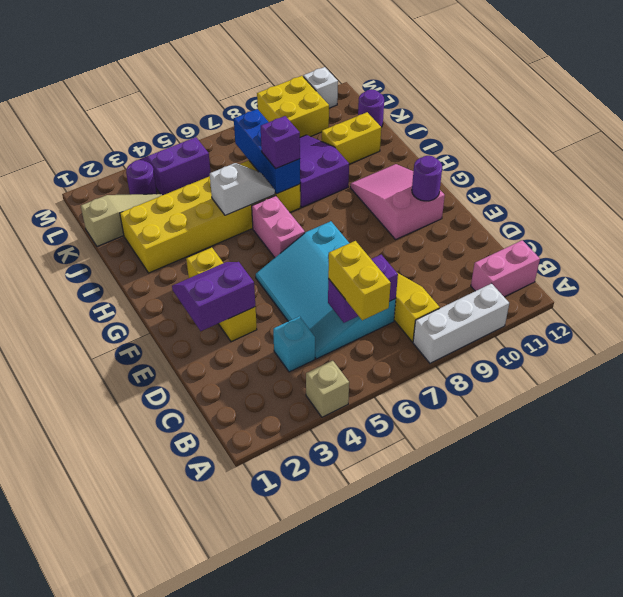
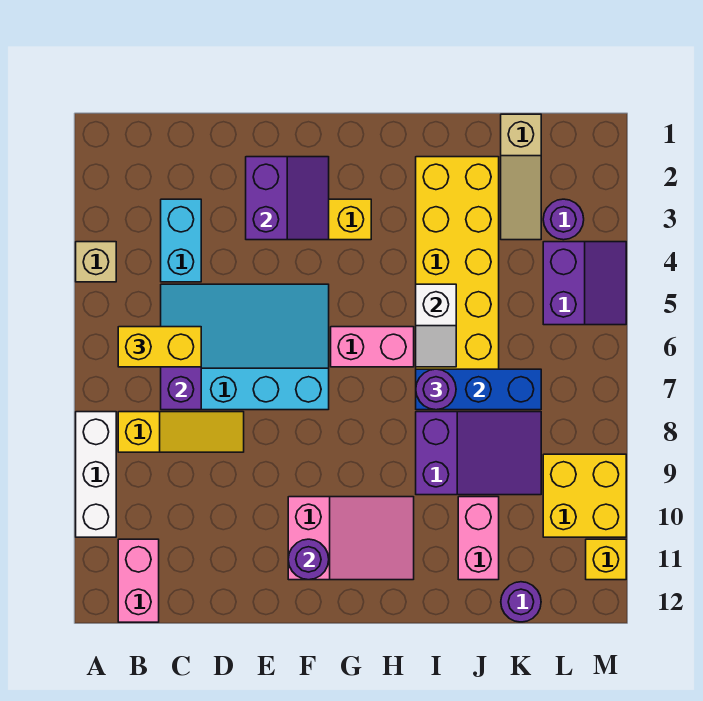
cyan brick C4 level 1 -> cyan brick C3:C4 level 1
purple brick I7 level 3 -> purple round brick I7 level 3
yellow brick J10:J11 level 1 -> pink brick J10:J11 level 1
white brick M11 level 1 -> yellow brick M11 level 1

